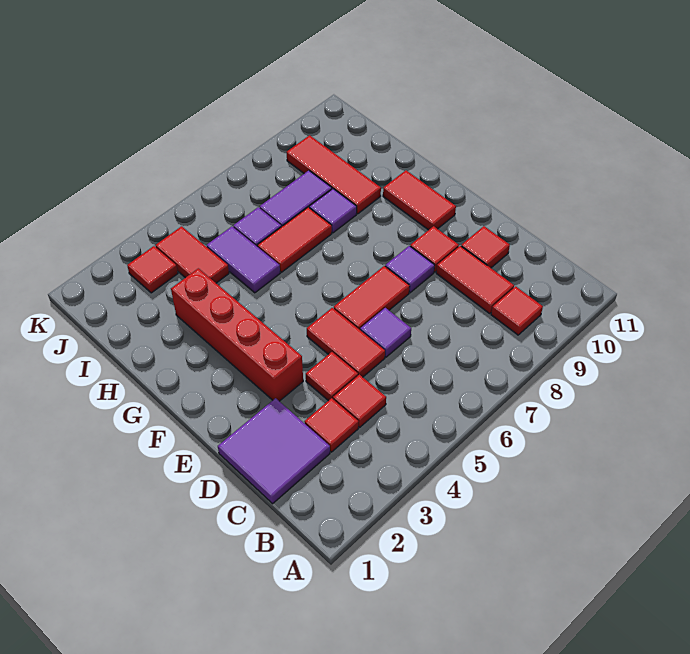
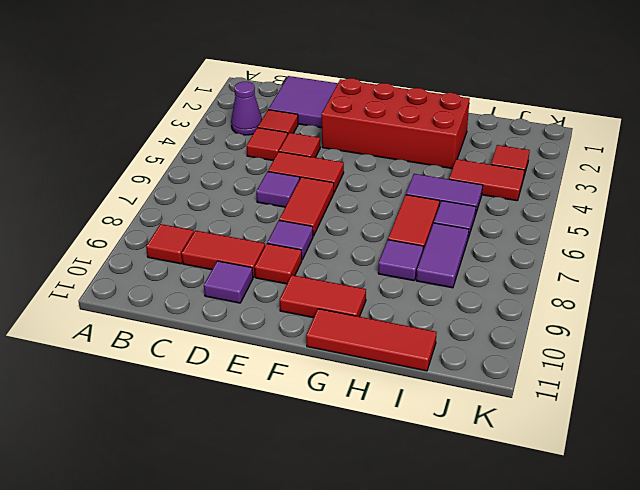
none -> purple cone B3 level 1
red tile D10 level 1 -> purple tile D10 level 1
red brick E3:H3 level 1 -> red brick E2:H3 level 1
red tile H9:J9 level 1 -> red tile G11:I11 level 1

